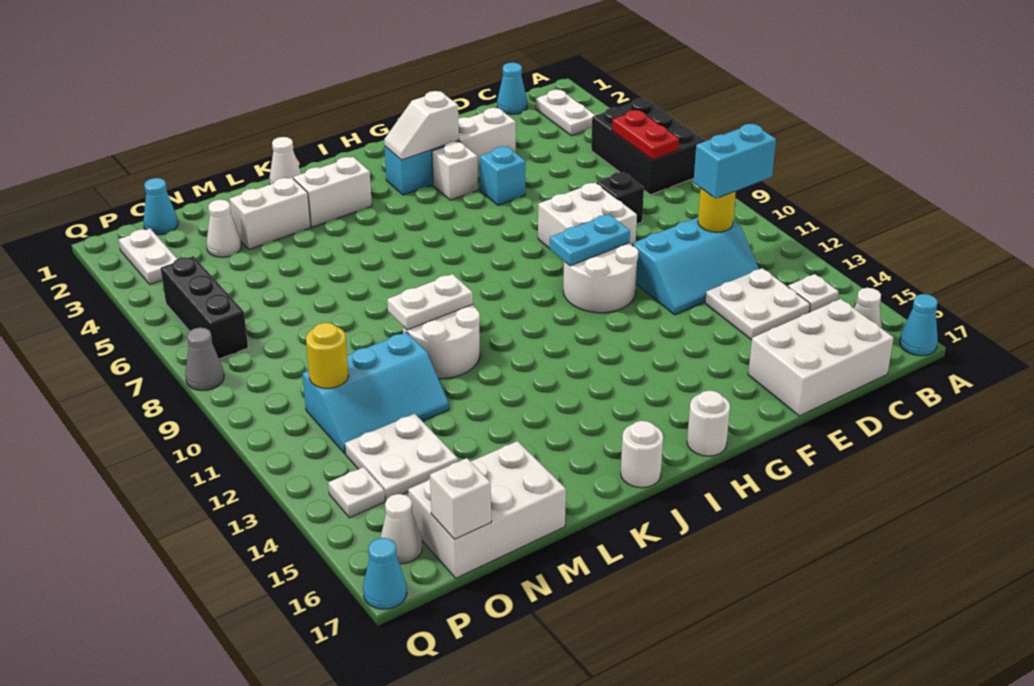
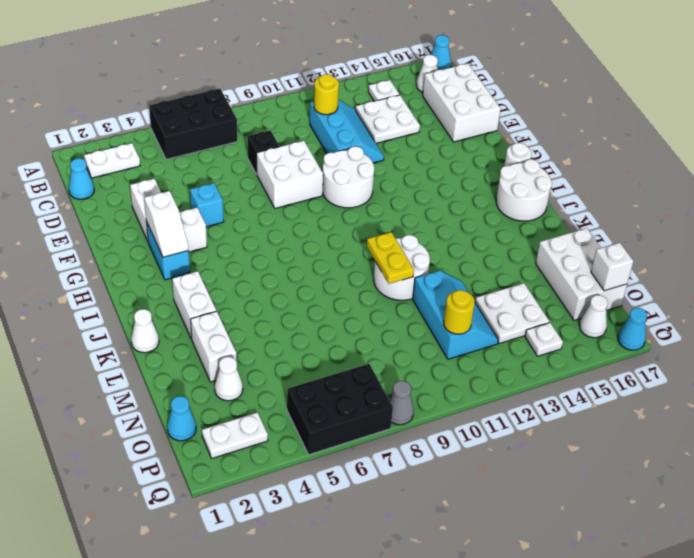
red plate B6:B7 level 2 -> none
cyan brick B11:C11 level 3 -> none
cyan plate F10:G10 level 2 -> none
white round brick J17 level 1 -> white round brick I16:J17 level 1
white plate K10:L10 level 2 -> yellow plate K10:L10 level 2
black brick P5:P7 level 1 -> black brick P5:Q7 level 1

